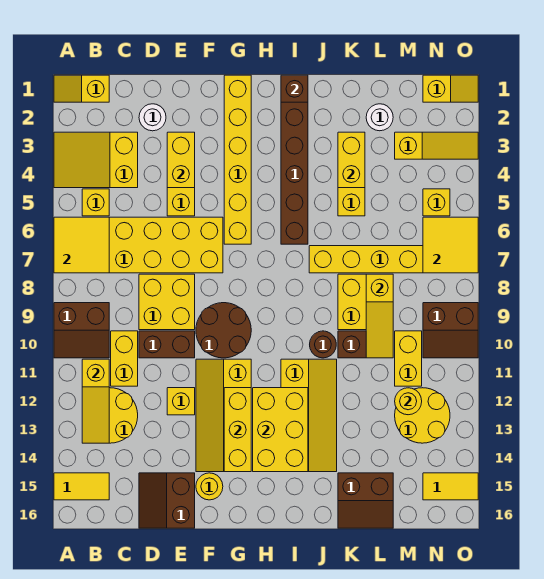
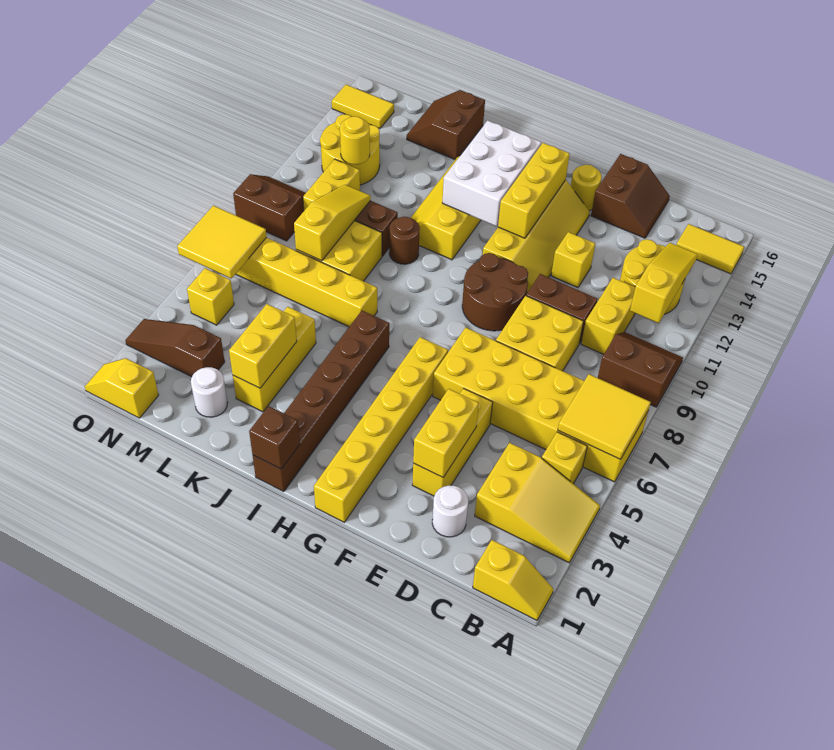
yellow brick H12:I14 level 2 -> white brick H12:I14 level 2
brown slope K15:L16 level 1 top 15 -> brown slope K15:L16 level 1 top K
yellow slope M3:O3 level 1 top M -> brown slope M3:O3 level 1 top M

